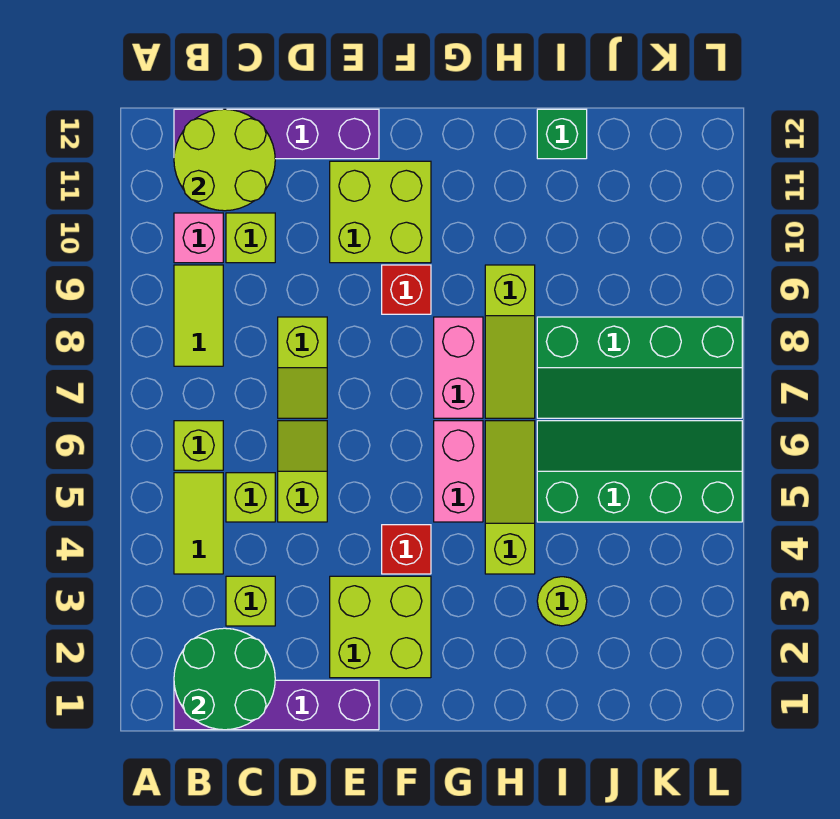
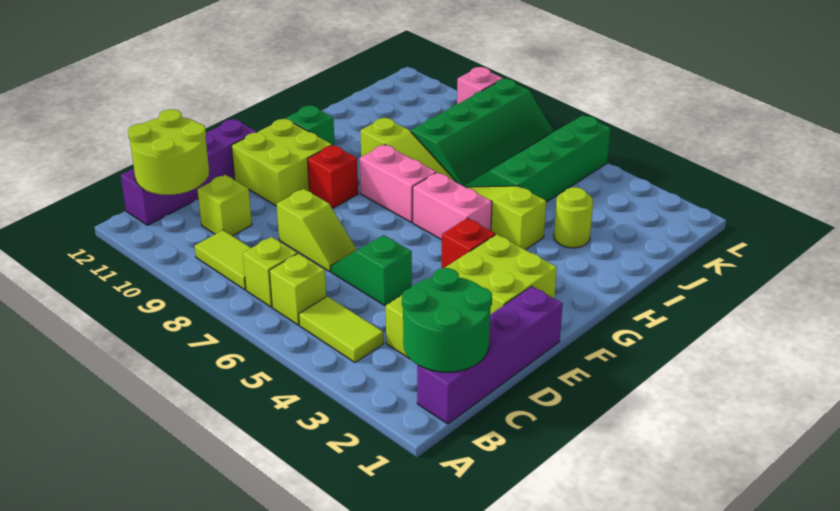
pink brick B10 level 1 -> pink brick L9 level 1
lime brick C5 level 1 -> lime brick B7 level 1
lime slope D5:D6 level 1 top 5 -> green slope D5:D6 level 1 top 5
green brick I12 level 1 -> green brick G11 level 1

